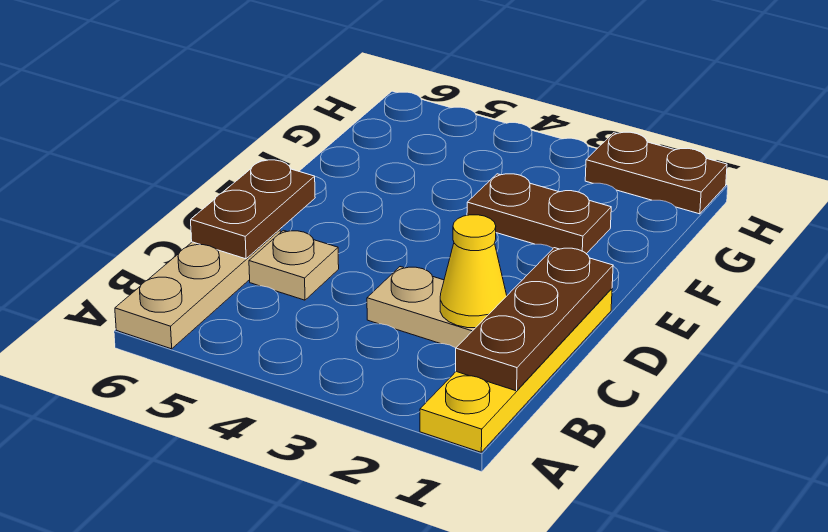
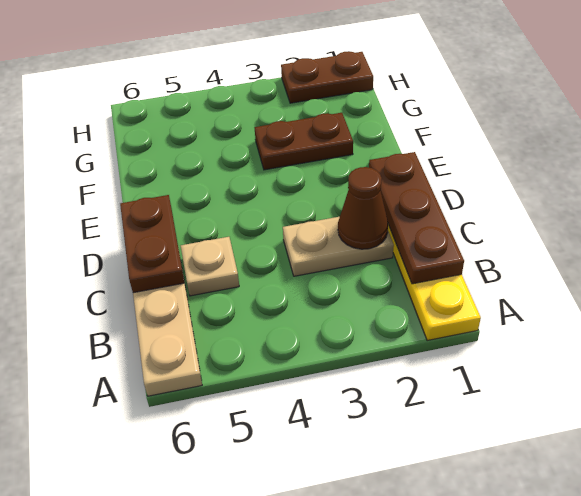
yellow cone C2 level 2 -> brown cone C2 level 2

